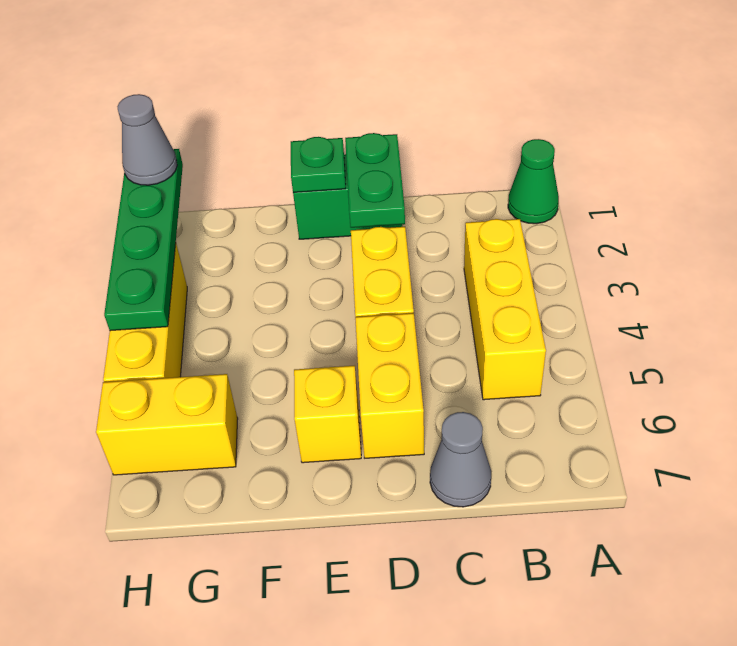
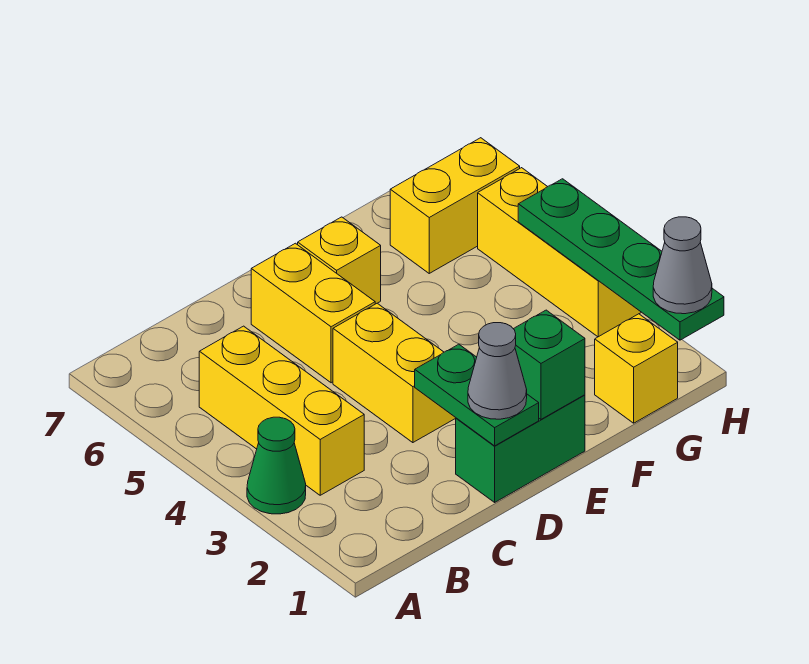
green cone A1 level 1 -> green cone A3 level 1
grey cone C7 level 1 -> grey cone D1 level 3
green plate E1 level 2 -> green brick E1 level 2
none -> yellow brick G1 level 1

